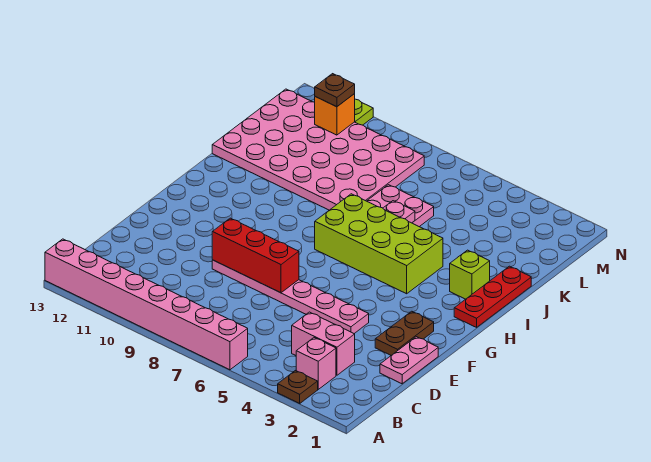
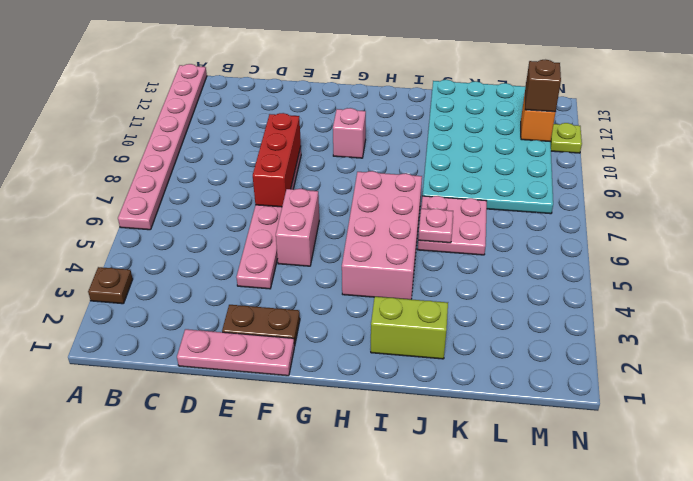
pink brick A6:A13 level 1 -> pink plate A6:A13 level 1
pink brick B3 level 1 -> pink brick G10 level 1
pink brick C3:C4 level 1 -> pink brick F5:F6 level 1
pink plate D1:E1 level 1 -> pink plate D1:F1 level 1
red plate H1:J1 level 1 -> none
lime brick H4:I7 level 1 -> pink brick H4:I7 level 1
lime brick I2 level 1 -> lime brick I2:J2 level 1
pink plate J8:M13 level 1 -> cyan plate J8:M13 level 1
brown plate M11 level 3 -> brown brick M11 level 3

